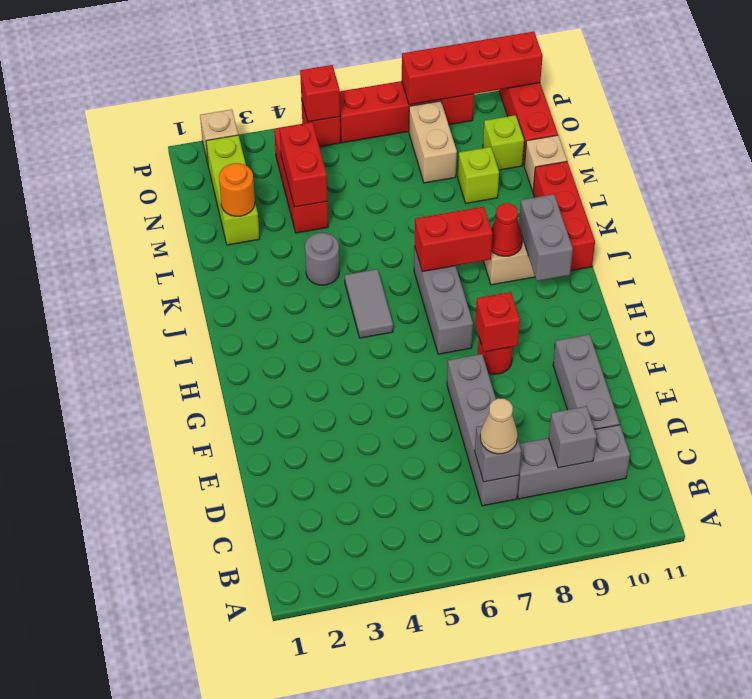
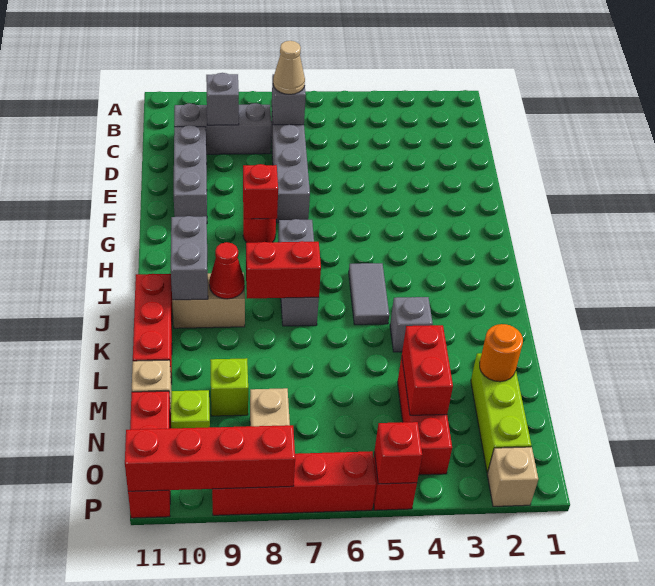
grey round brick K4 level 1 -> grey brick K4 level 1

